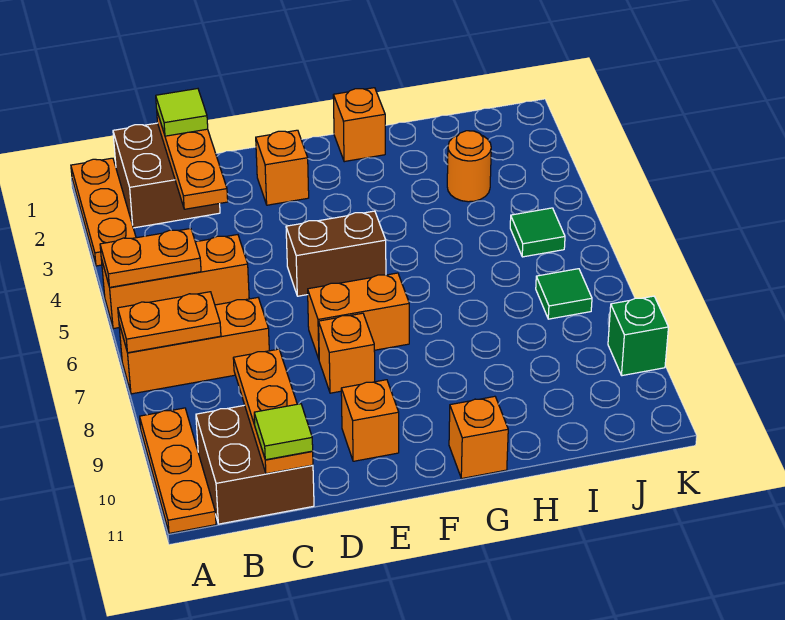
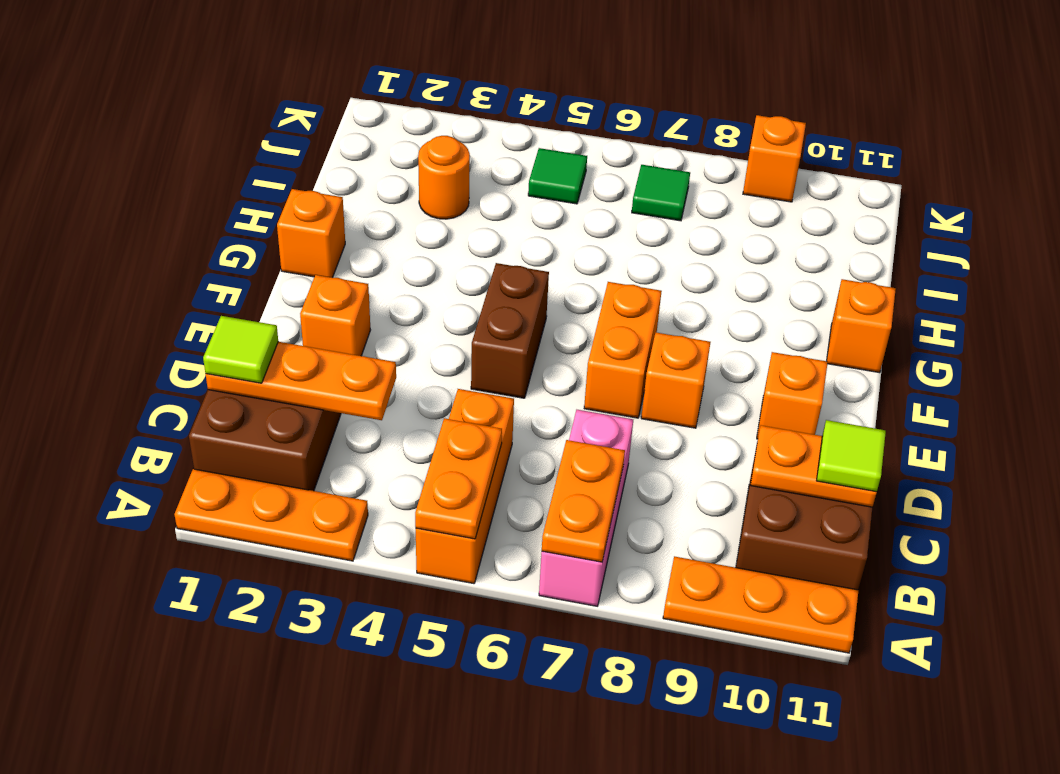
orange brick A7:C7 level 1 -> pink brick A7:C7 level 1
orange plate C9:C11 level 2 -> orange plate C10:C11 level 2
green brick K9 level 1 -> orange brick K9 level 1

